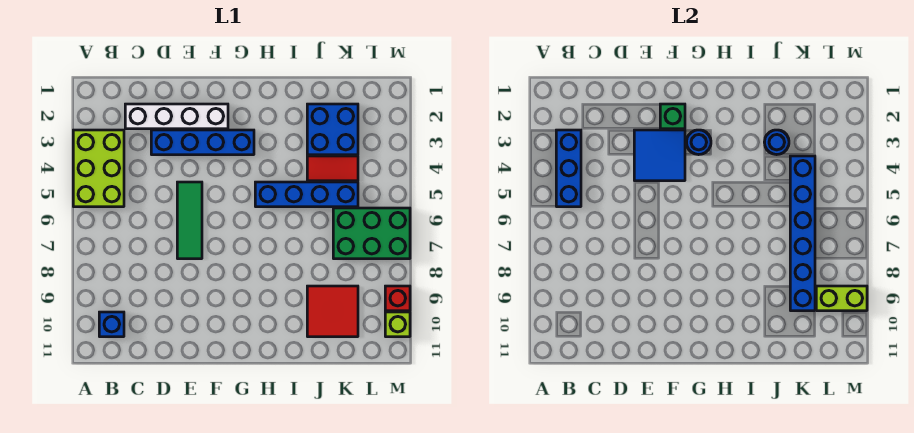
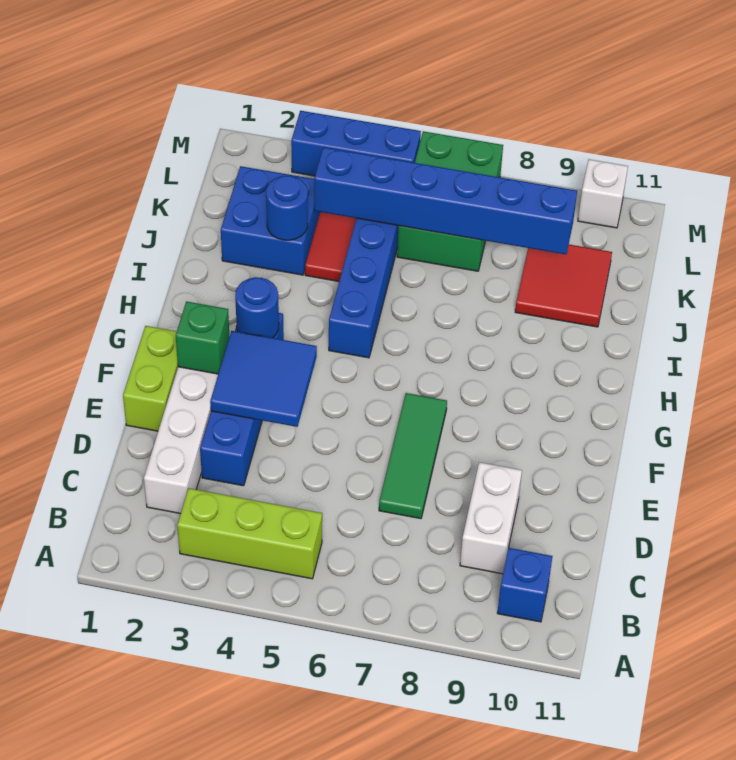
lime brick A3:B5 level 1 -> lime brick B3:B5 level 1
blue brick B3:B5 level 2 -> blue brick M3:M5 level 1
none -> white brick C9:D9 level 1
green tile E5:E7 level 1 -> green tile D7:F7 level 1
lime brick L9:M9 level 2 -> lime brick E1:F1 level 1
red brick M9 level 1 -> none
lime brick M10 level 1 -> white brick M10 level 1

